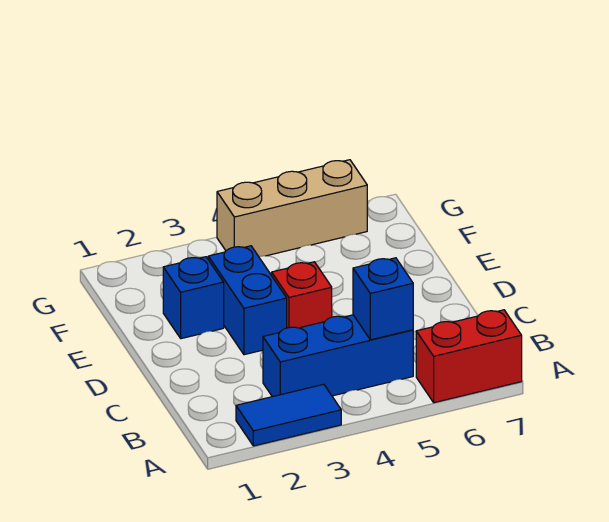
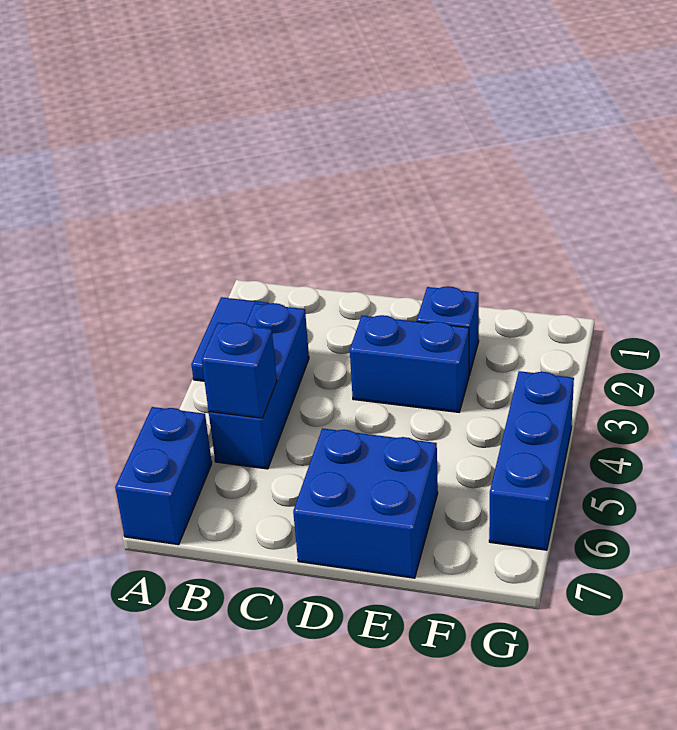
red brick A6:A7 level 1 -> blue brick A6:A7 level 1
red brick D4 level 1 -> none
none -> blue brick D6:E7 level 1
tan brick G4:G6 level 1 -> blue brick G4:G6 level 1

